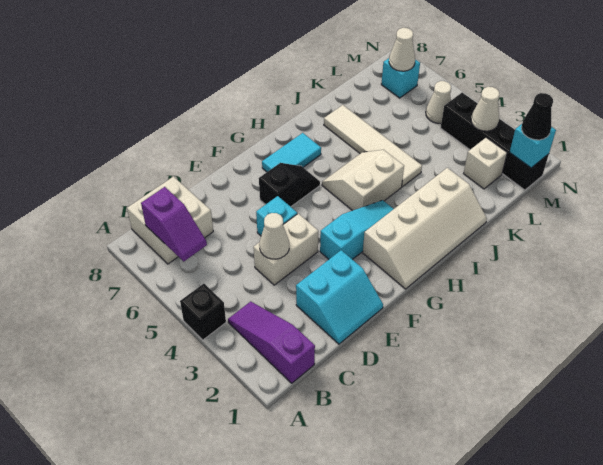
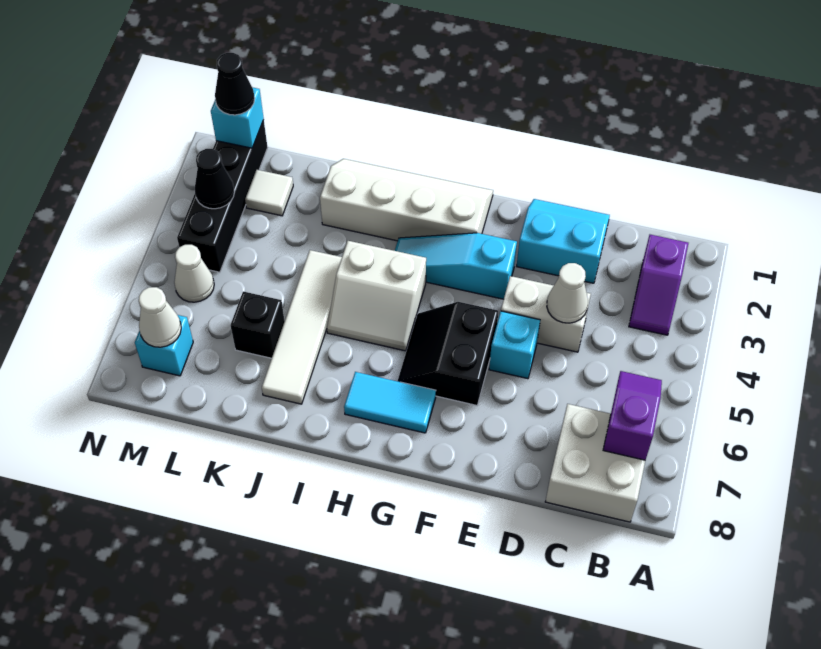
black brick A4 level 1 -> black brick K6 level 1
purple slope B1:B3 level 1 top 1 -> purple slope B2:B3 level 1 top 2
black slope F6:G6 level 1 top F -> black slope F5:G6 level 1 top F
white brick L2 level 1 -> white tile L2 level 1
white cone M3 level 2 -> black cone M3 level 2

